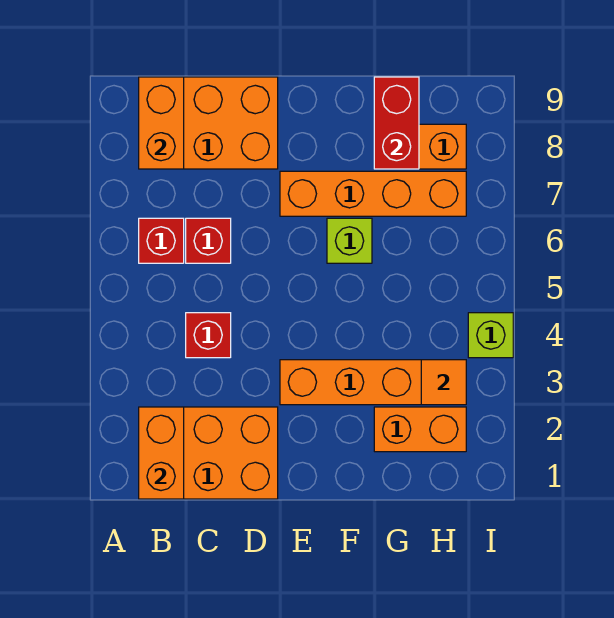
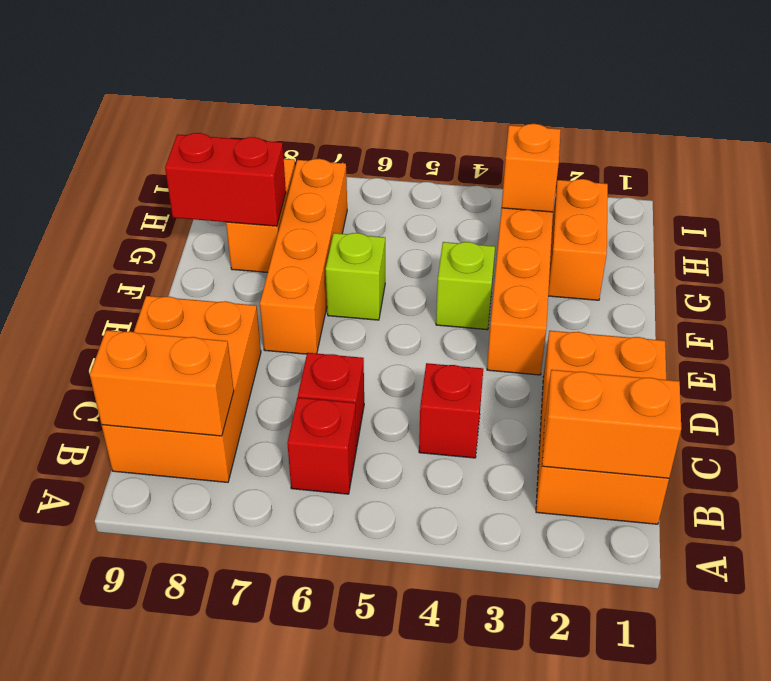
orange tile H3 level 2 -> orange brick H3 level 2
lime brick I4 level 1 -> lime brick F4 level 1

